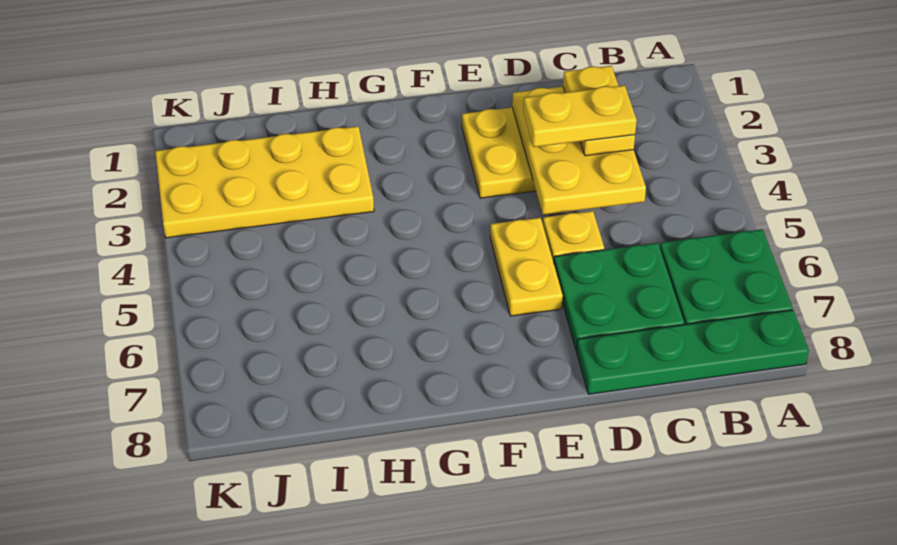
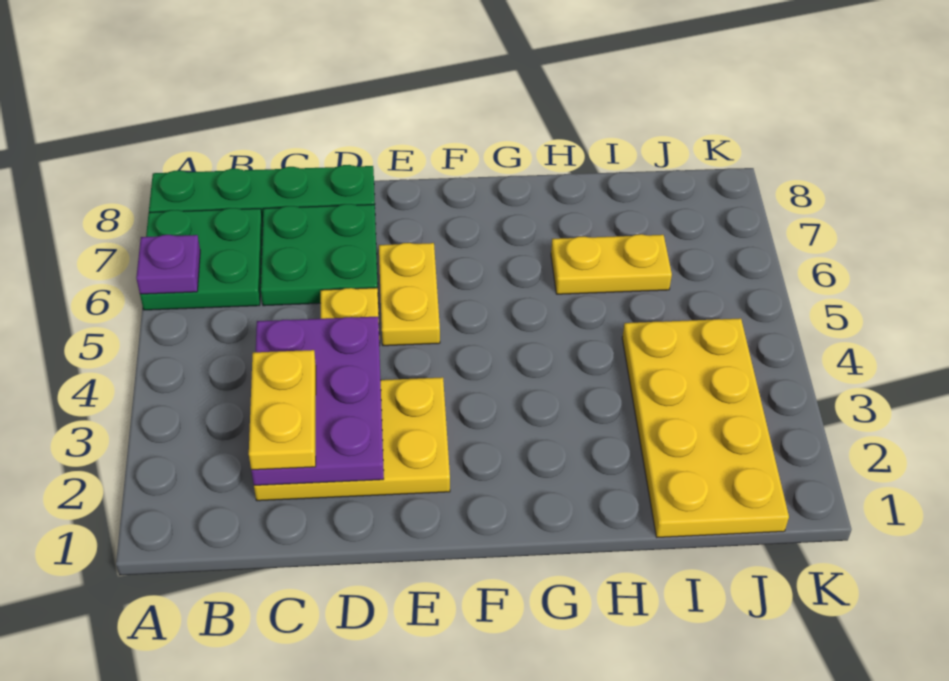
none -> purple plate A6 level 2
yellow plate C2:D4 level 2 -> purple plate C2:D4 level 2
yellow plate C3:D3 level 4 -> yellow plate H6:I6 level 1
yellow plate H2:K3 level 1 -> yellow plate I1:J4 level 1

